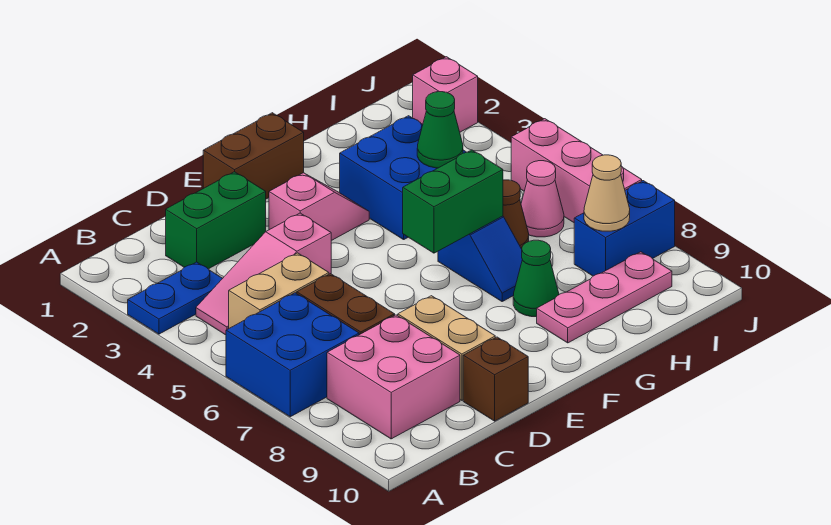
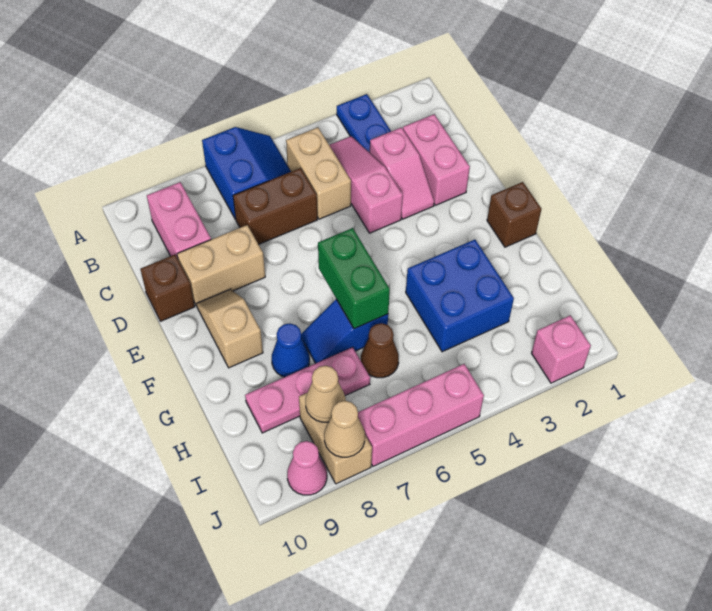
blue brick A6:B7 level 1 -> blue slope A6:B7 level 1 top 7
pink brick B8:C9 level 1 -> pink brick B9:C9 level 1
green brick C2:D2 level 1 -> pink brick C2:D2 level 1
brown brick E1:F1 level 1 -> brown brick F1 level 1
pink slope E3:F3 level 1 top E -> pink slope C3:D3 level 1 top C
none -> tan slope E9:F9 level 1 top F
green cone G8 level 1 -> blue cone G8 level 1
pink plate G9:I9 level 1 -> pink plate H7:H9 level 1
green cone H4 level 2 -> none
pink cone I6 level 1 -> pink cone J9 level 1
blue brick I8:J8 level 1 -> tan brick I8:J8 level 1
none -> tan cone J8 level 2

